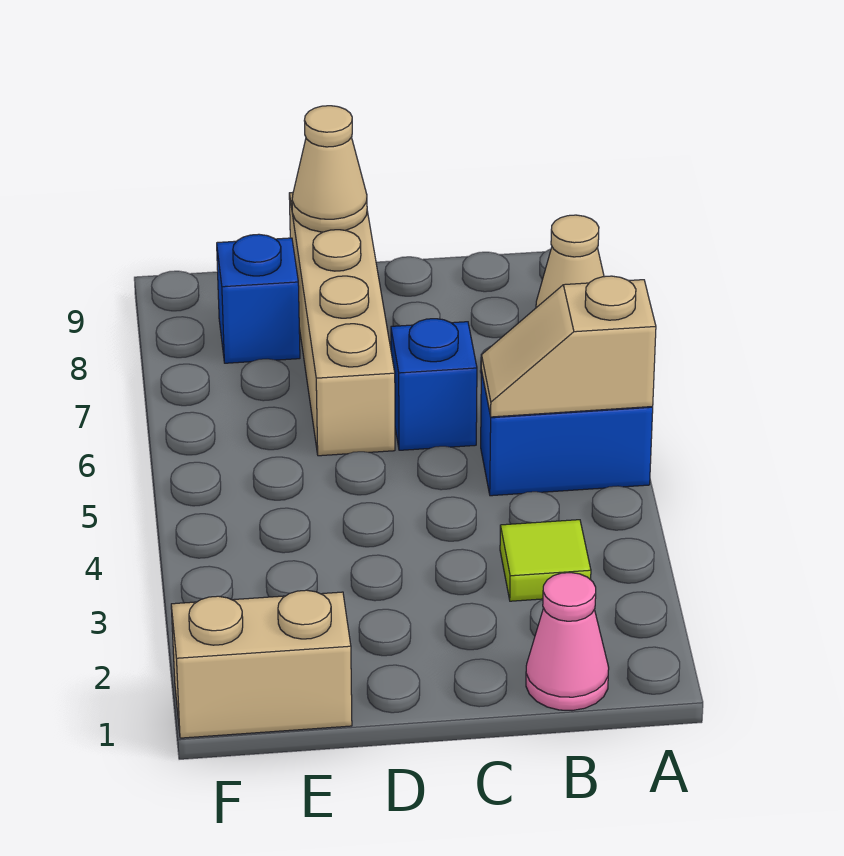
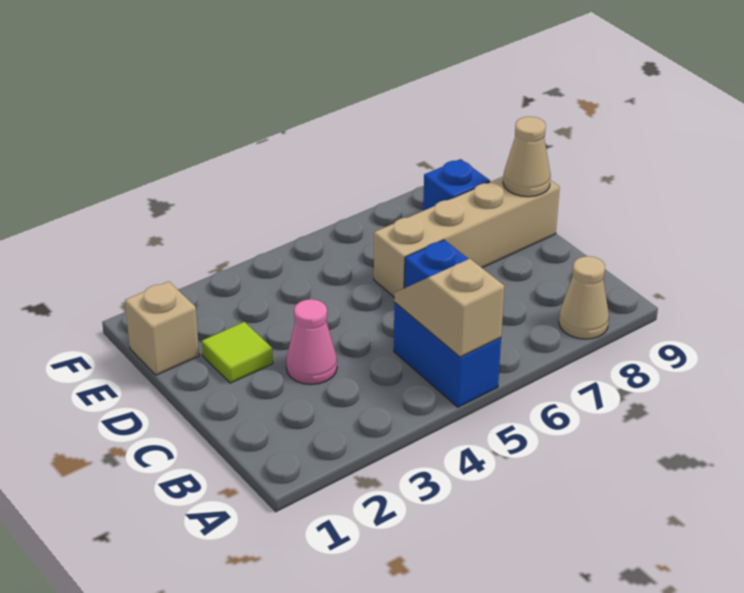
pink cone B1 level 1 -> pink cone C3 level 1
lime tile B3 level 1 -> lime tile D2 level 1
tan brick E1:F1 level 1 -> tan brick E1 level 1

